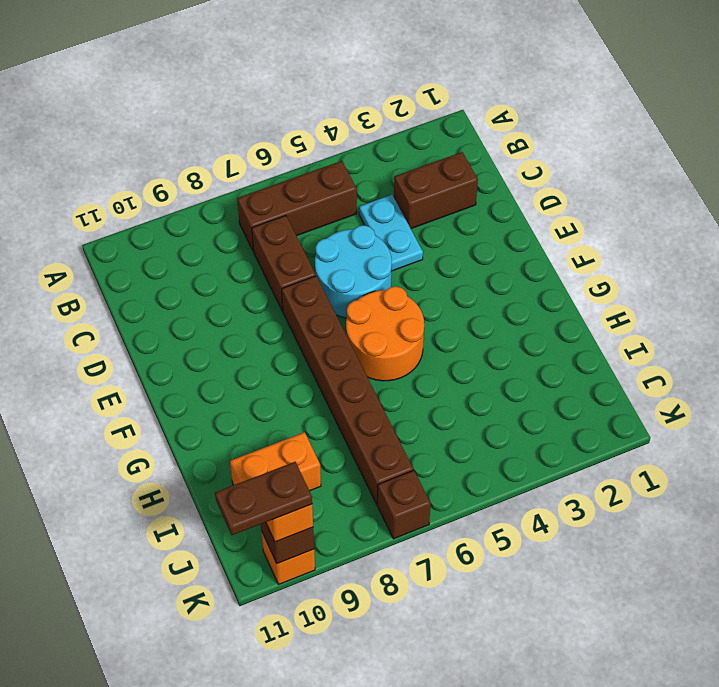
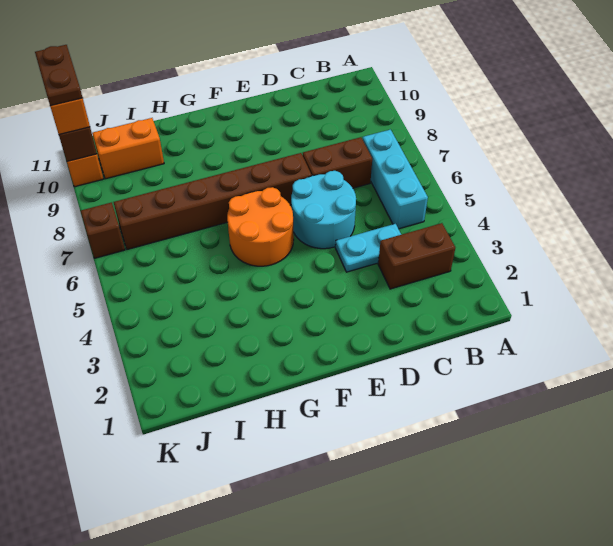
brown brick B5:B7 level 1 -> cyan brick B5:B7 level 1
brown brick C2:C3 level 1 -> brown brick B3:C3 level 1
orange brick I9:I10 level 1 -> orange brick I10:J10 level 1

